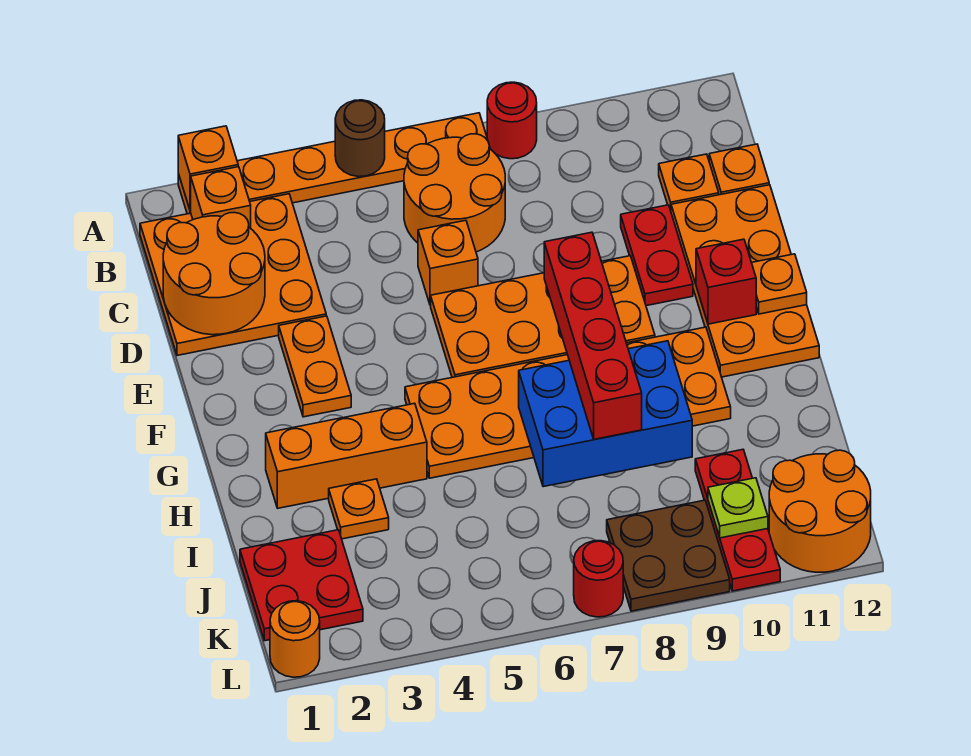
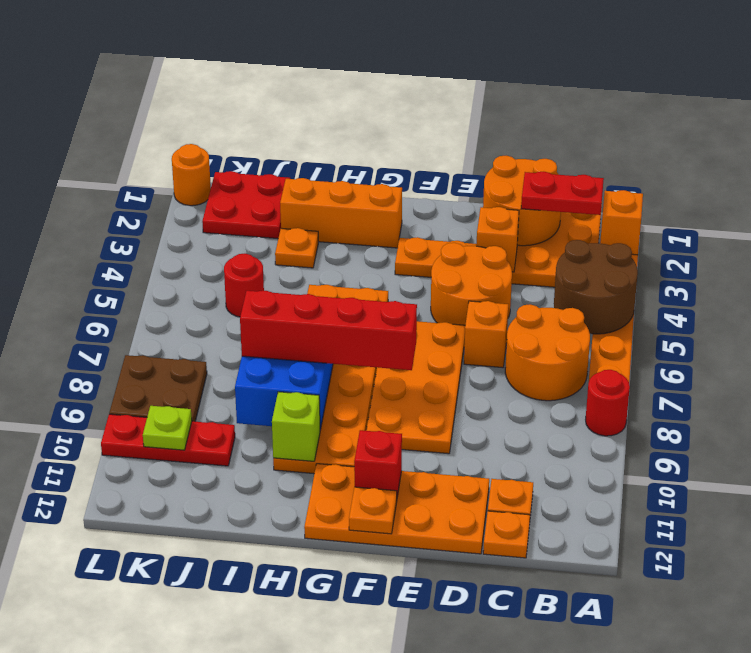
brown round brick A5 level 2 -> brown round brick A4:B5 level 2
orange brick B2 level 2 -> orange brick D3 level 2
red plate D10:E10 level 1 -> red plate B2:C2 level 3
orange brick H2:H4 level 1 -> orange brick G2:I2 level 1
none -> lime brick H10 level 2
orange round brick K11:L12 level 1 -> orange round brick D4:E5 level 1
red round brick L7 level 1 -> red round brick J5 level 1

